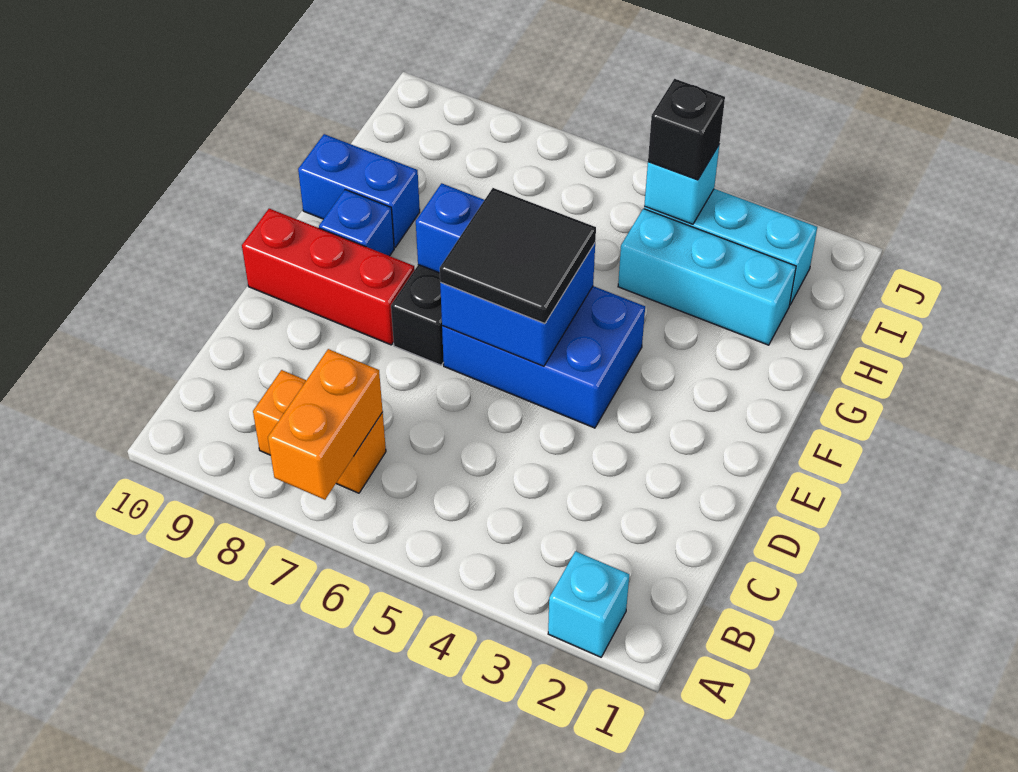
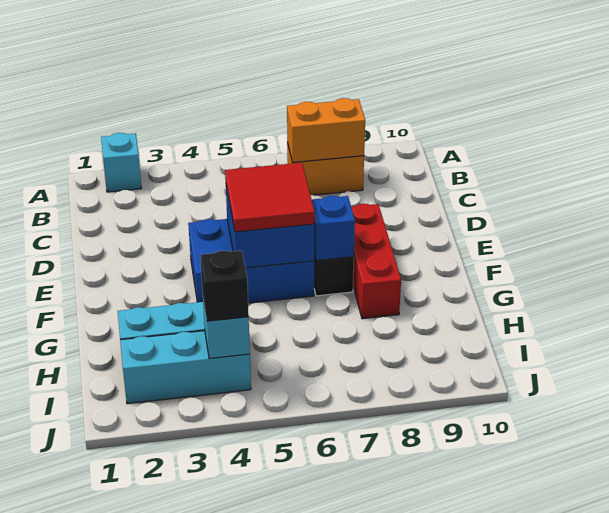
orange brick A7:B7 level 2 -> orange brick B7:B8 level 2
black tile E5:F6 level 3 -> red tile E5:F6 level 3
red brick E8:E10 level 1 -> red brick E8:G8 level 1
blue brick F9 level 1 -> none
blue brick G9:G10 level 1 -> none

